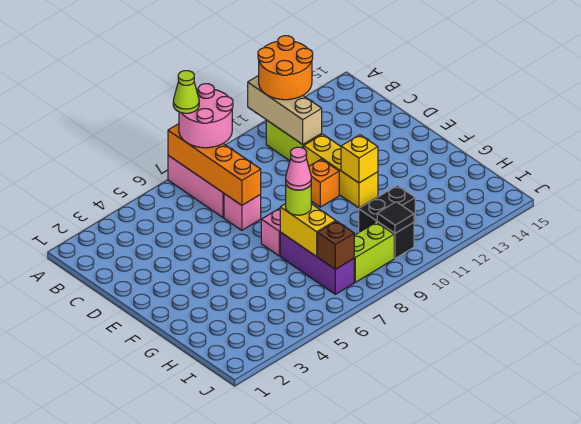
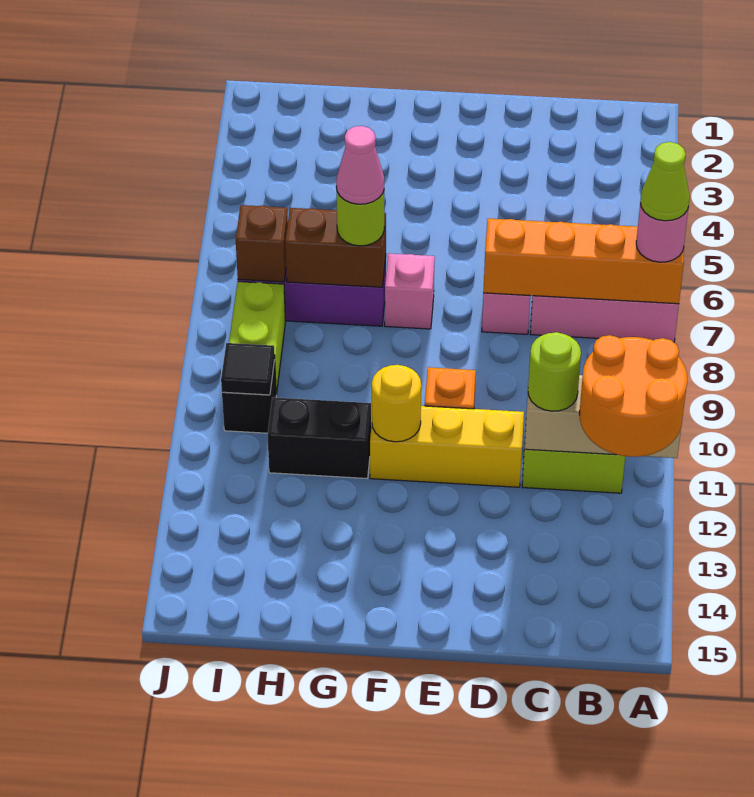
pink round brick A7:B8 level 3 -> pink round brick A7 level 3
none -> lime round brick C11 level 3
yellow brick F11 level 2 -> yellow round brick F11 level 2
yellow brick G7:H7 level 2 -> brown brick G7:H7 level 2
black brick H10:H11 level 1 -> black brick G11:H11 level 1

